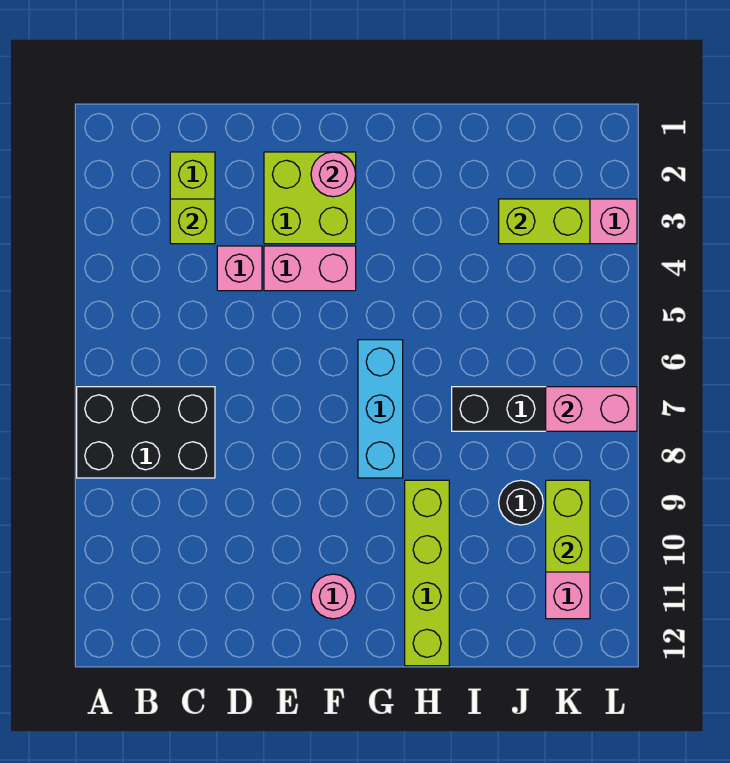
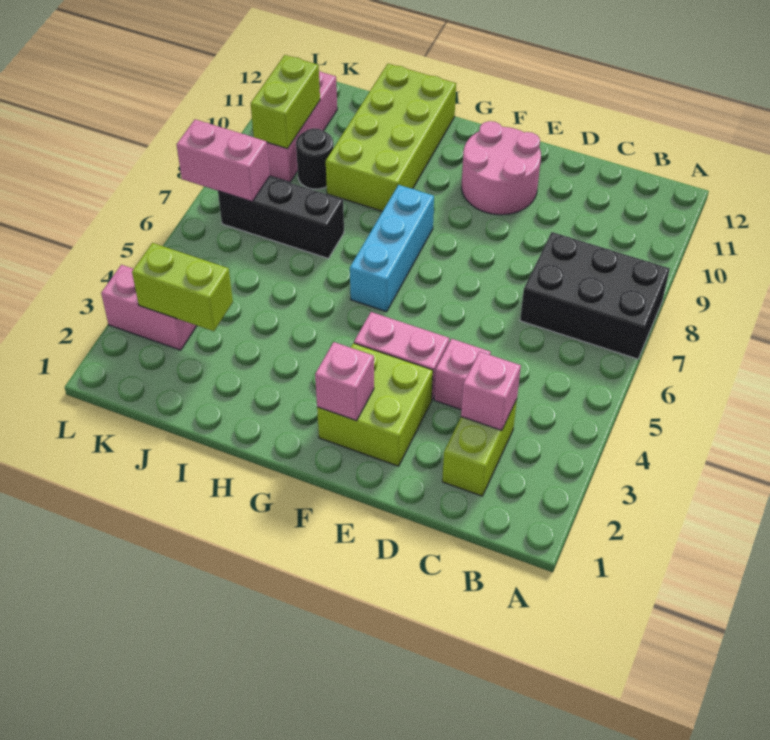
lime brick C3 level 2 -> pink brick C3 level 2
pink round brick F2 level 2 -> pink brick F2 level 2
pink round brick F11 level 1 -> pink round brick E10:F11 level 1
lime brick H9:H12 level 1 -> lime brick H9:I12 level 1

